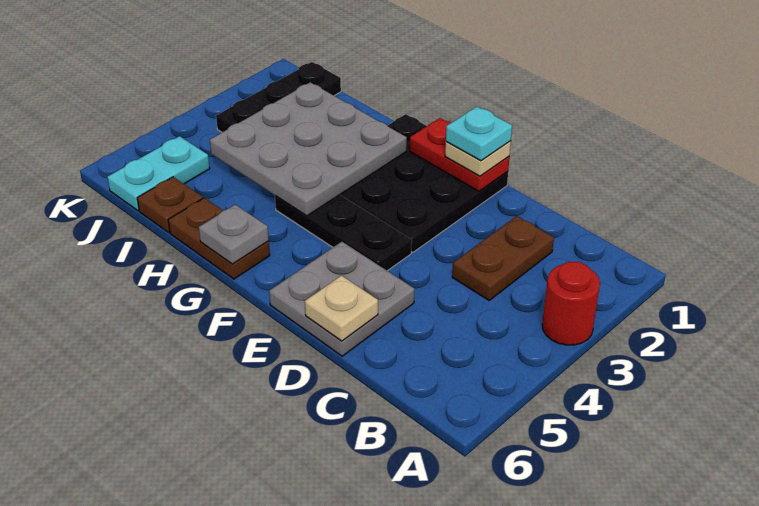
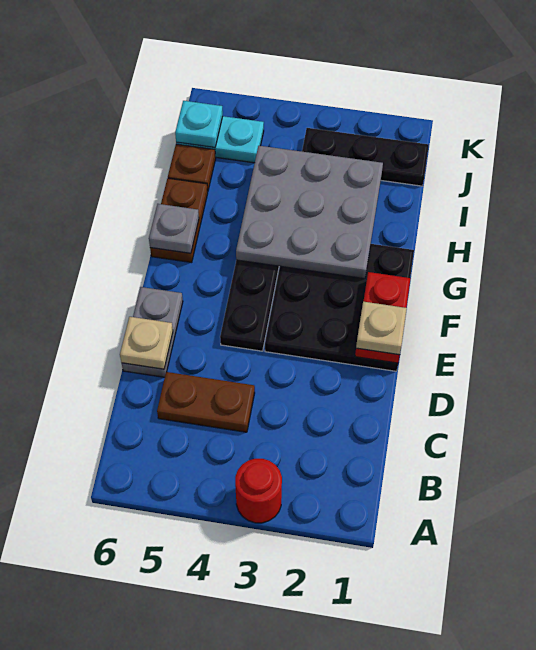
brown plate C2:C3 level 1 -> brown plate C4:C5 level 1
grey plate D5:E6 level 1 -> grey plate D6:E6 level 1
cyan plate E1 level 4 -> cyan plate J6 level 2

